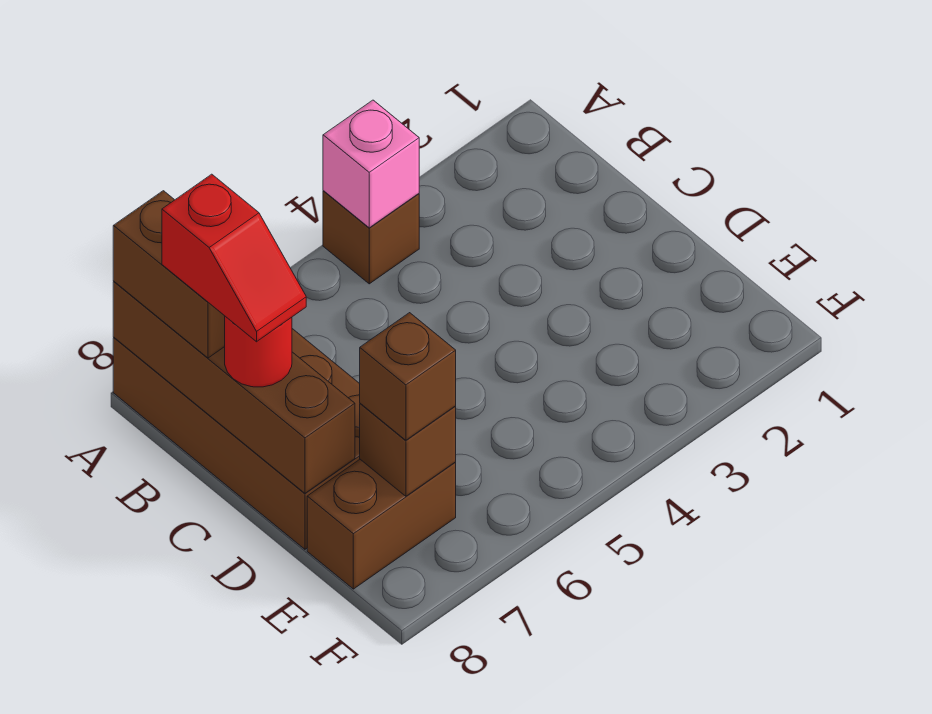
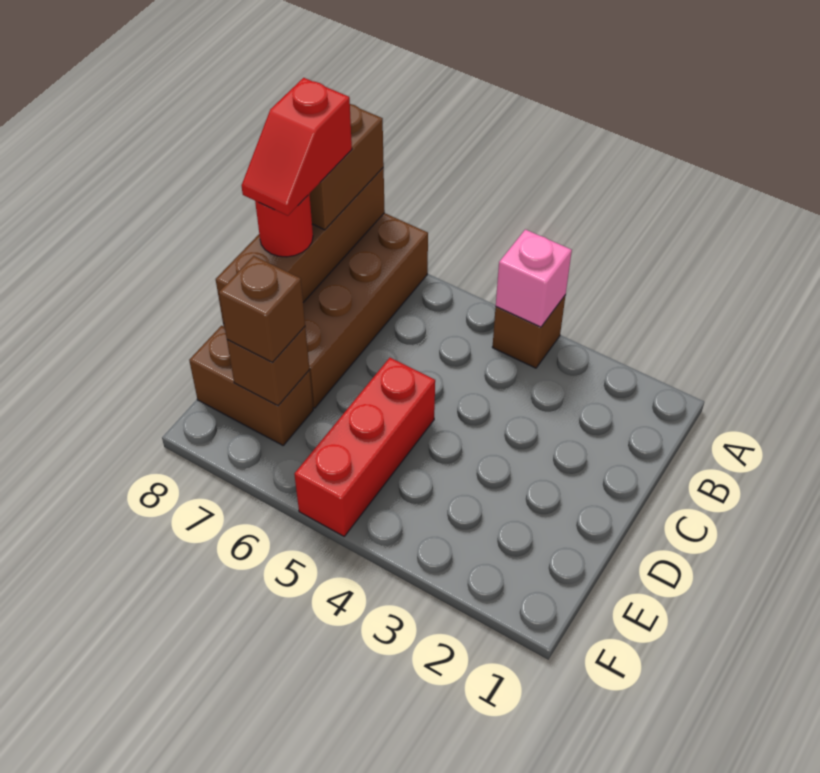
none -> red brick D5:F5 level 1

